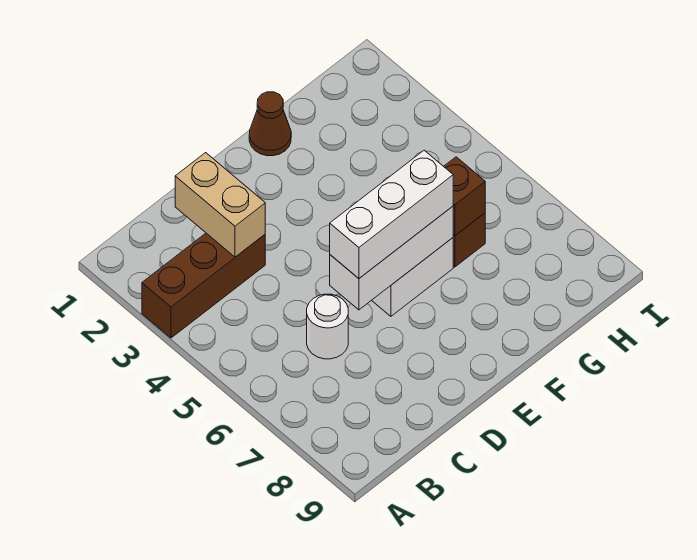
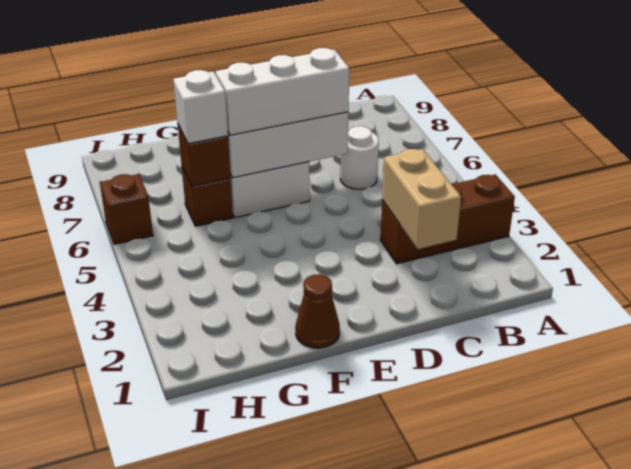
none -> white brick G6 level 3
none -> brown brick I6 level 1

